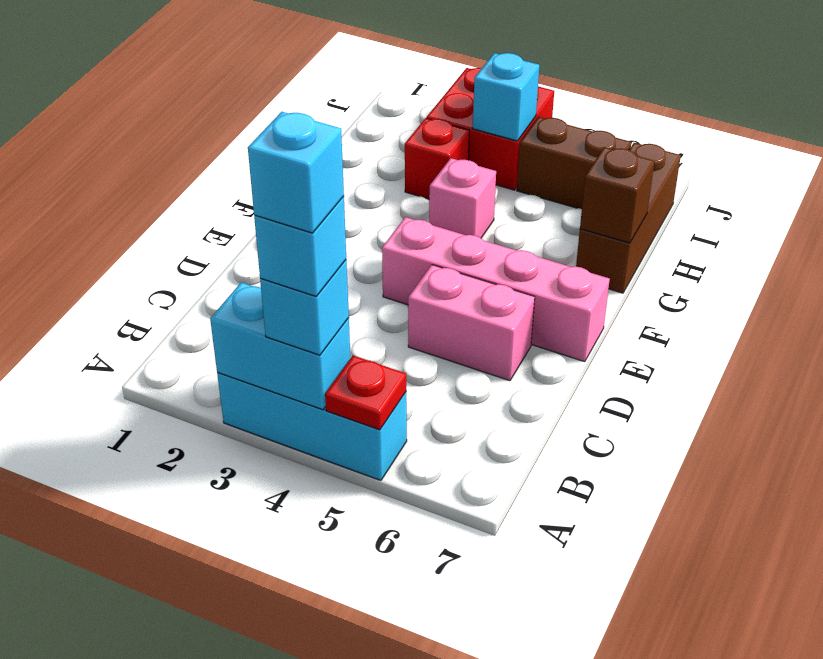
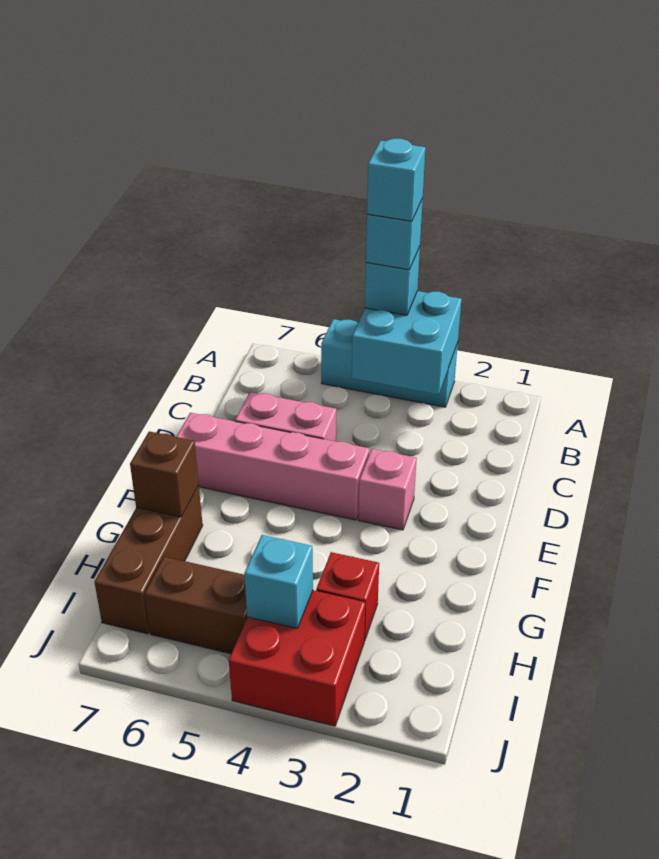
cyan brick A3:A4 level 2 -> cyan brick A3:B4 level 2
red plate A5 level 2 -> none
pink brick G4 level 1 -> pink brick E3 level 1

